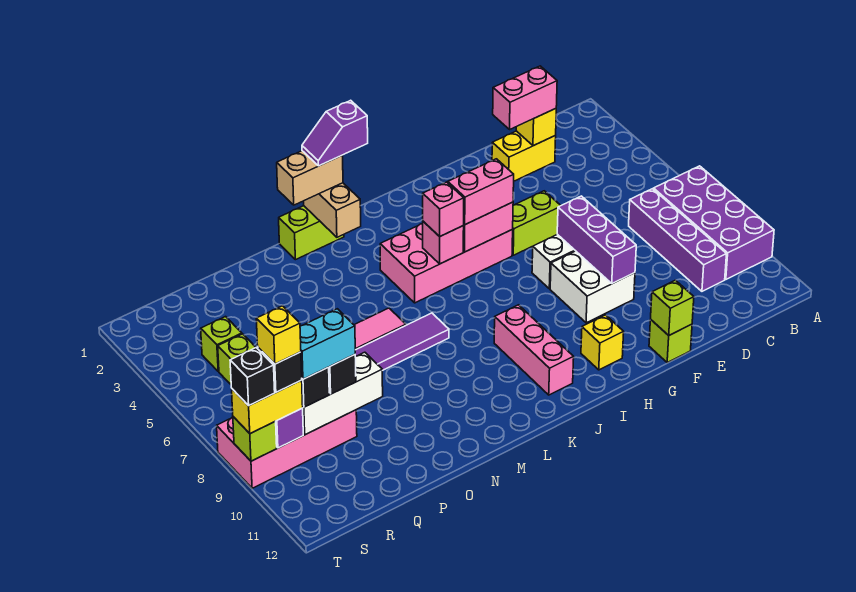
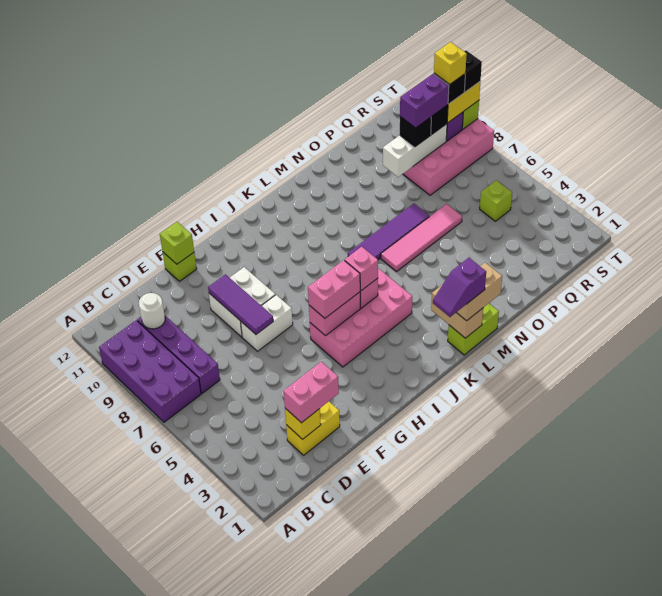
none -> white round brick C10 level 2
lime brick F5:G5 level 1 -> none
purple brick F7:F9 level 2 -> purple tile F7:F9 level 2
yellow brick H11 level 1 -> none
pink brick J9:J11 level 1 -> none
purple slope K1:L1 level 4 top K -> purple slope K1:L1 level 4 top L
cyan brick Q9:R9 level 4 -> purple brick Q9:R9 level 4
lime brick R4 level 1 -> none

